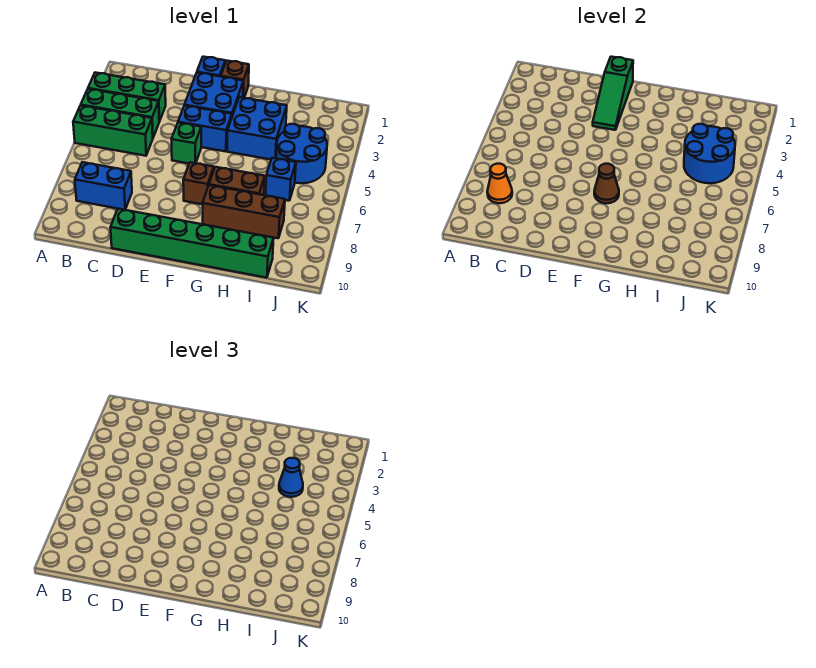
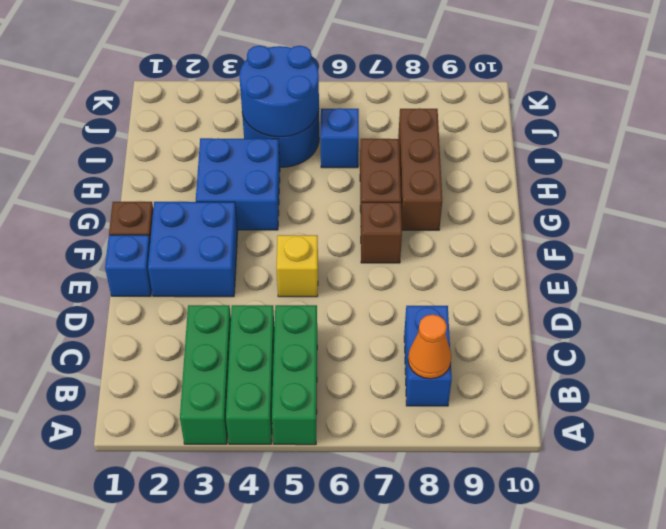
green brick D10:I10 level 1 -> none
green slope E1:E3 level 2 top 1 -> none
blue brick E4:F4 level 1 -> none
green brick E5 level 1 -> yellow brick E5 level 1
brown cone F7 level 2 -> none
blue cone I4 level 3 -> none

